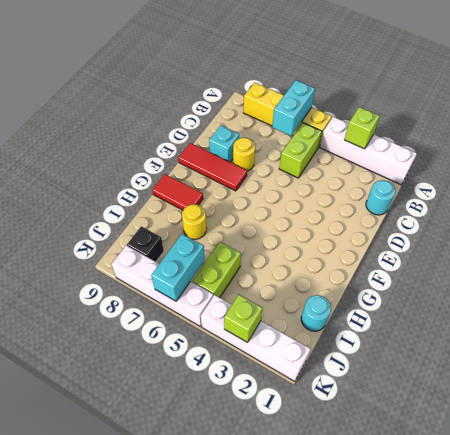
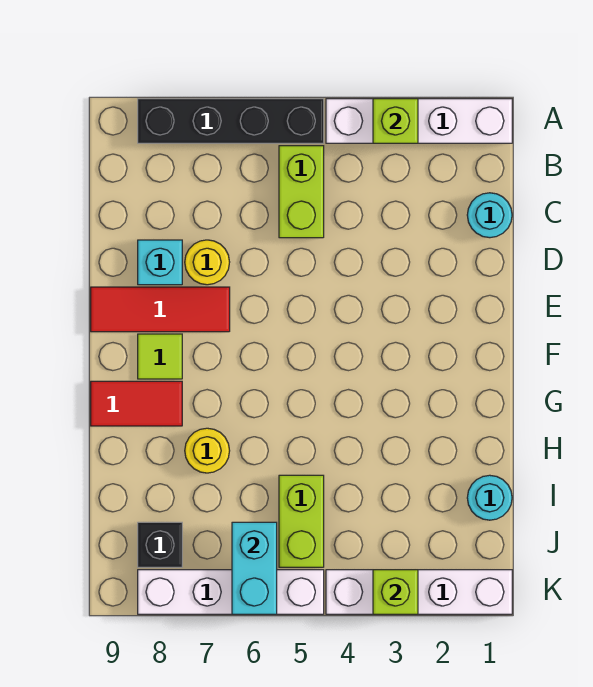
yellow brick A5:A8 level 1 -> black brick A5:A8 level 1
cyan brick A6:B6 level 2 -> none
none -> lime tile F8 level 1

